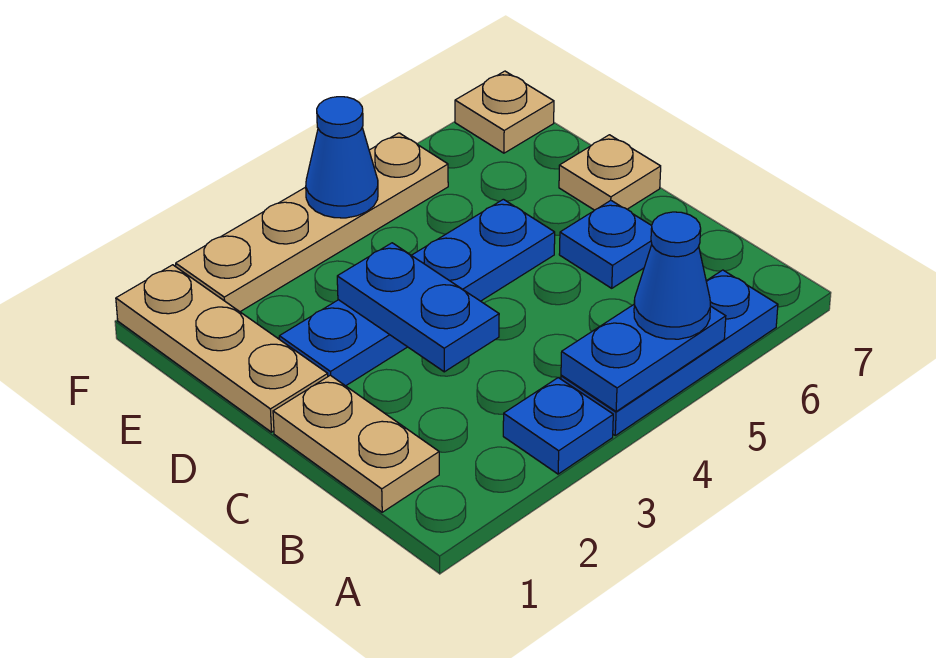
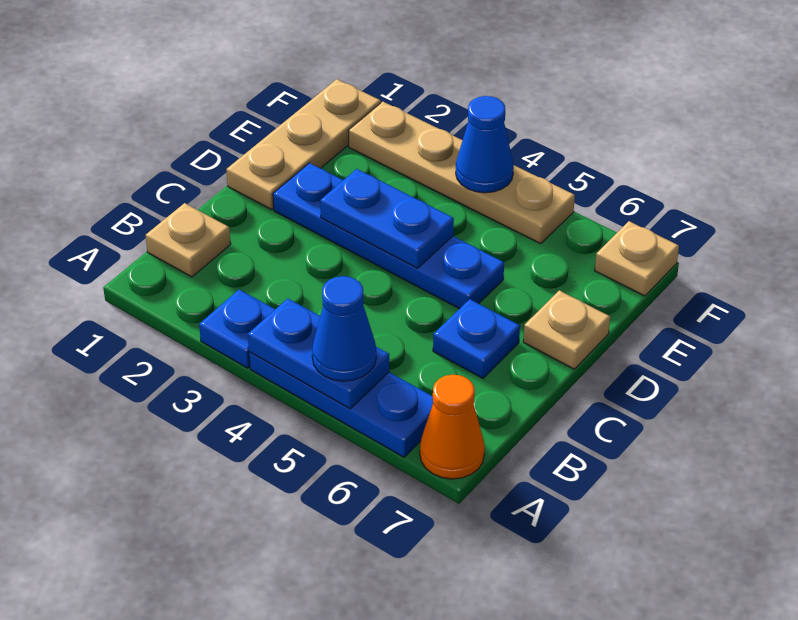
none -> orange cone A7 level 1
tan plate B1:C1 level 1 -> tan plate B1 level 1
blue plate C3:D3 level 2 -> blue plate D3:D4 level 2

